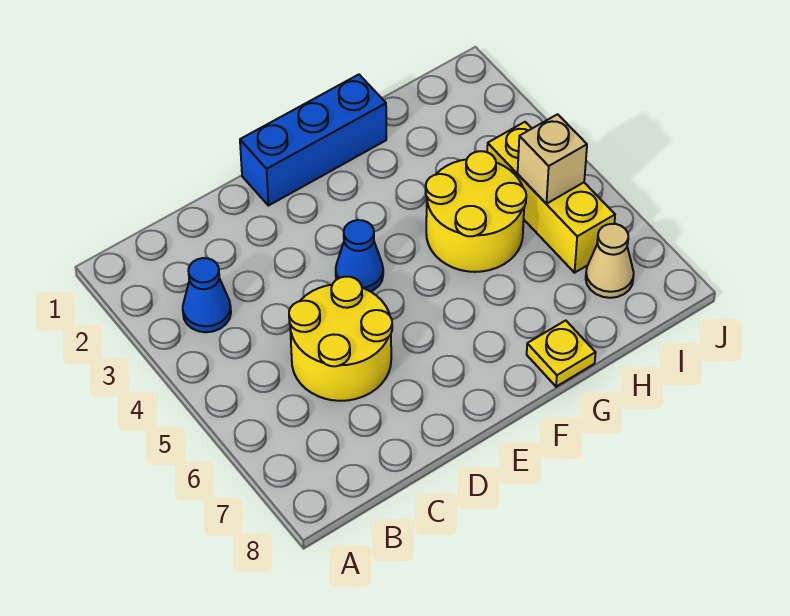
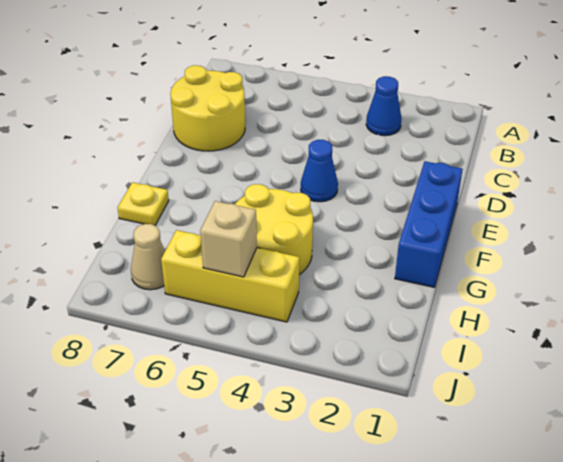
yellow round brick C5:D6 level 1 -> yellow round brick C7:D8 level 1

